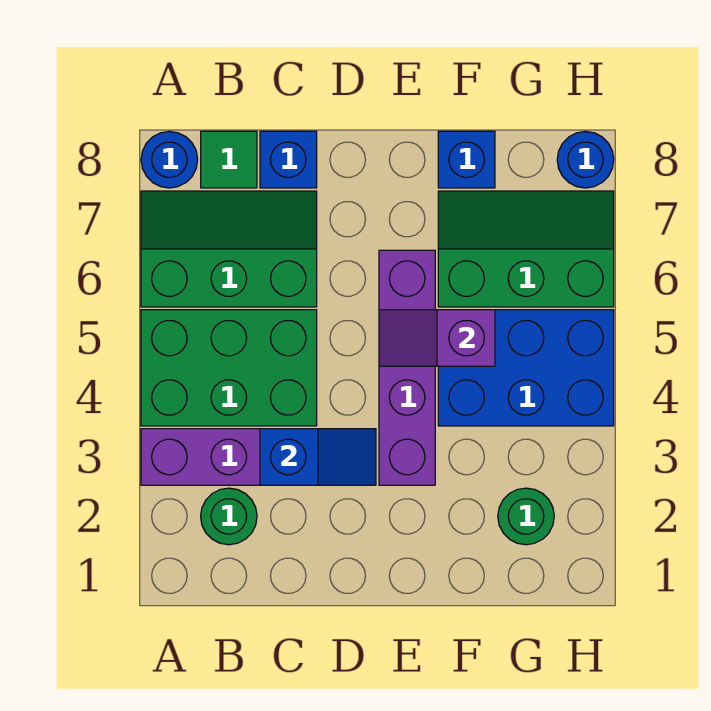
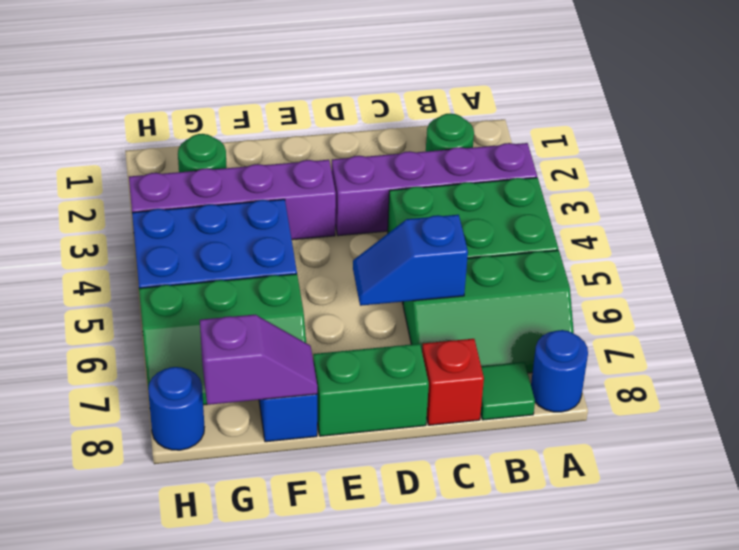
blue slope C3:D3 level 2 top C -> blue slope C6:D6 level 2 top C
blue brick C8 level 1 -> red brick C8 level 1
none -> green brick D8:E8 level 1
purple brick E3:E6 level 1 -> purple brick E3:H3 level 1
purple slope E5:F5 level 2 top F -> purple slope F8:G8 level 2 top G

